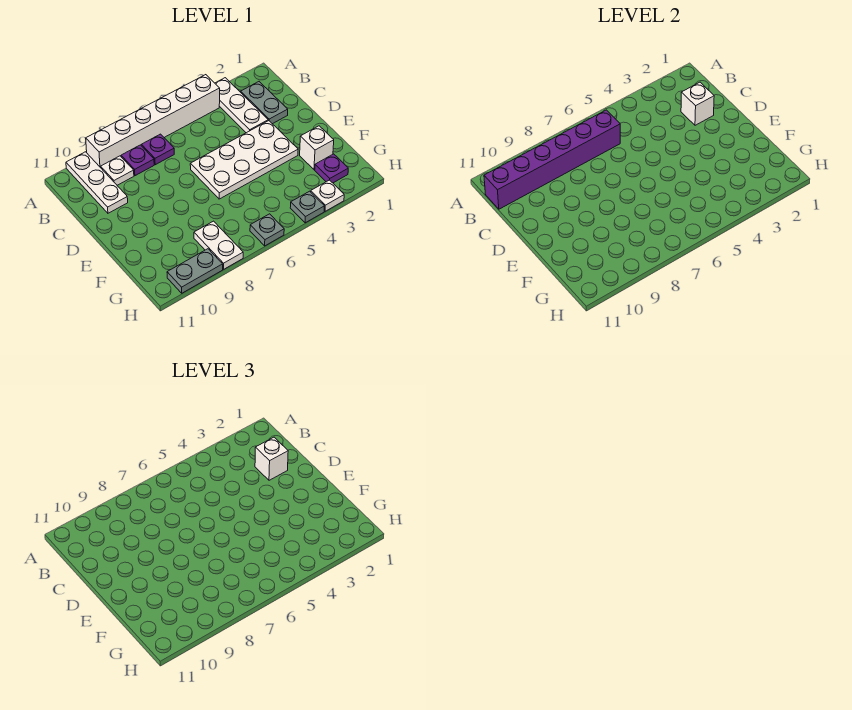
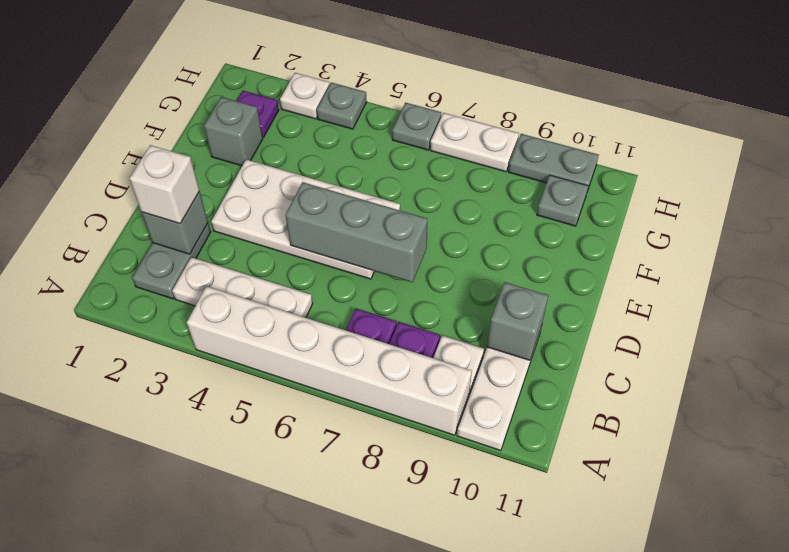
white plate A3:C3 level 1 -> white plate B3:B5 level 1
purple brick B6:B11 level 2 -> none
white brick C2 level 2 -> grey brick C2 level 2
none -> grey brick C10 level 2
none -> grey brick D5:D7 level 2
white brick F2 level 1 -> grey brick F2 level 1
white plate G8:H8 level 1 -> white plate H7:H8 level 1
none -> grey plate G10 level 1

